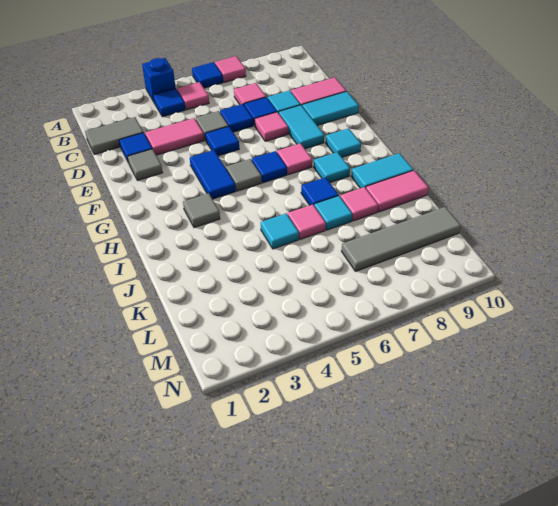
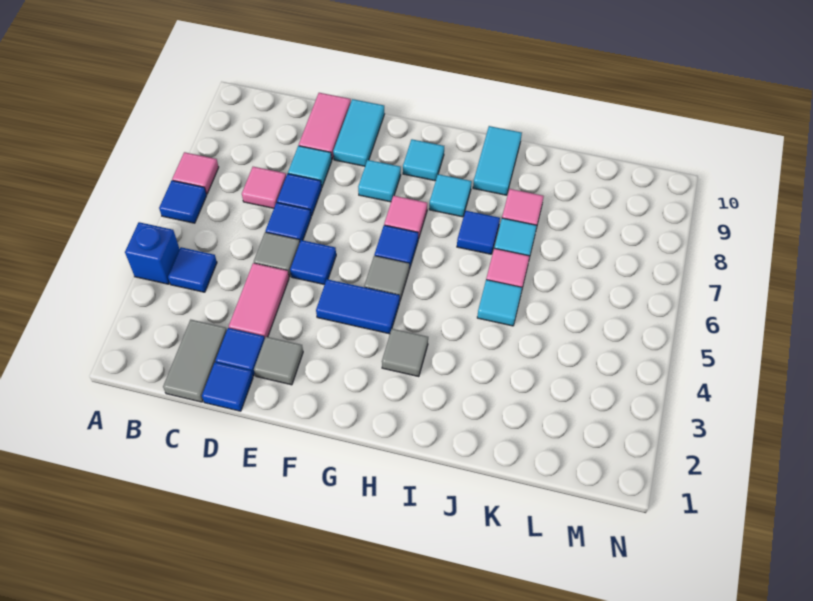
pink tile B5 level 1 -> none
none -> blue tile D1 level 1
pink tile E7 level 1 -> none
cyan tile E8:F8 level 1 -> cyan tile F8 level 1
pink tile J9:J10 level 1 -> none
grey tile L7:L10 level 1 -> none

